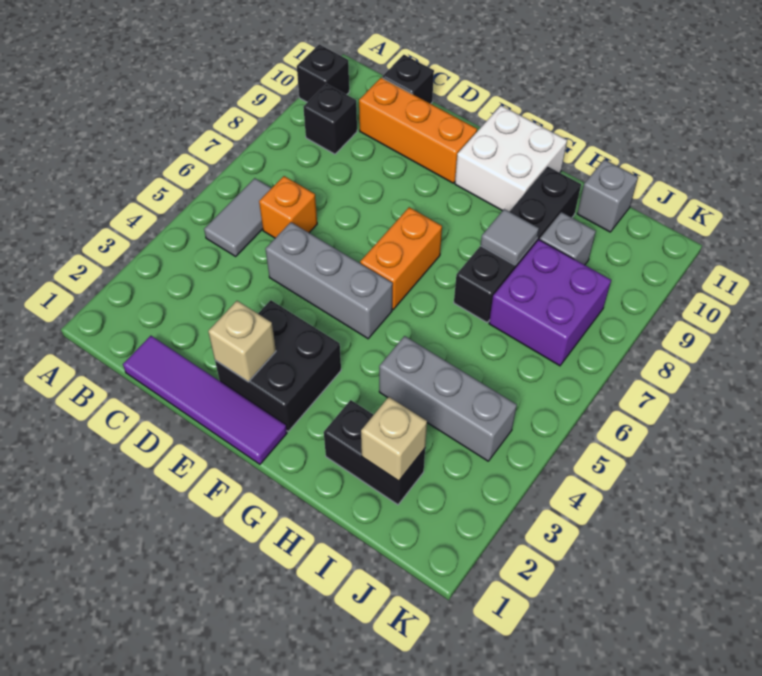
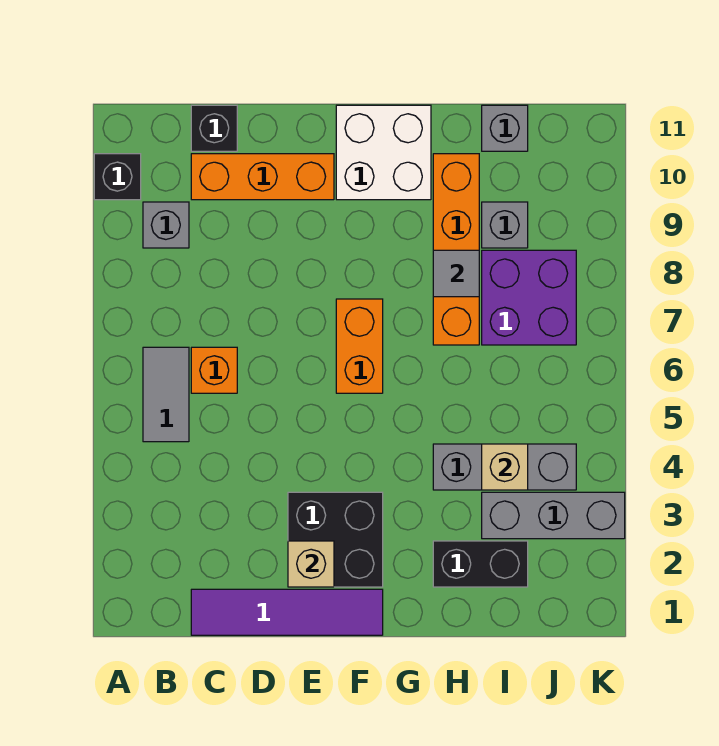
black brick B9 level 1 -> grey brick B9 level 1
grey brick D5:F5 level 1 -> grey brick I3:K3 level 1
black brick H7:H10 level 1 -> orange brick H7:H10 level 1
tan brick I2 level 2 -> tan brick I4 level 2

